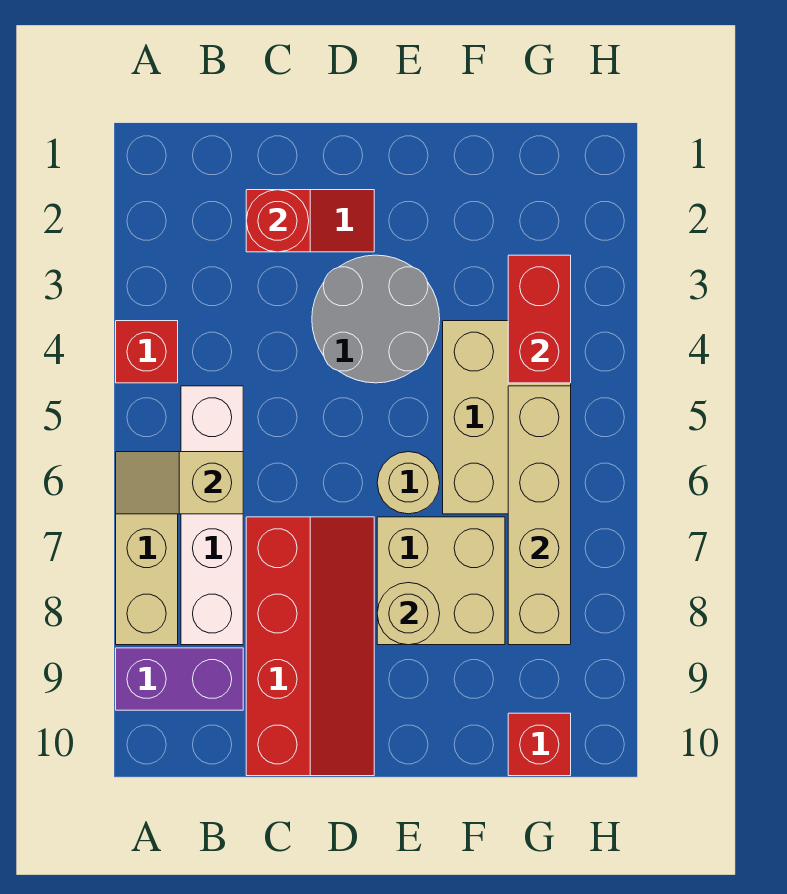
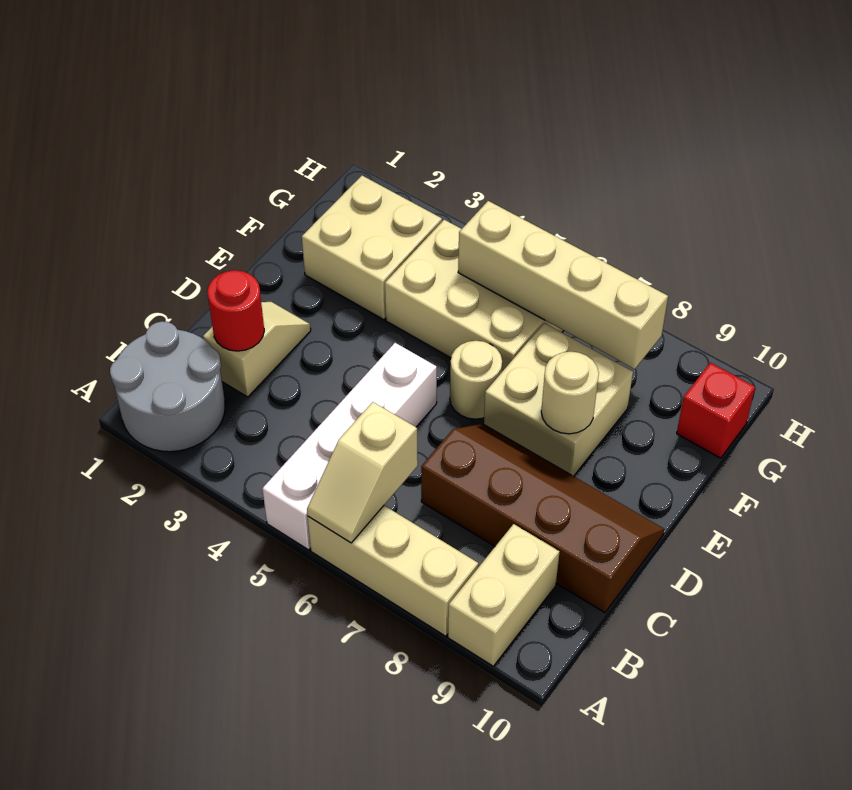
red brick A4 level 1 -> none
purple brick A9:B9 level 1 -> tan brick A9:B9 level 1
white brick B5:B8 level 1 -> white brick A5:D5 level 1
red slope C2:D2 level 1 top C -> tan slope C2:D2 level 1 top C
red slope C7:D10 level 1 top C -> brown slope C7:D10 level 1 top C
grey round brick D3:E4 level 1 -> grey round brick A1:B2 level 1
none -> tan brick F2:G3 level 1
red brick G3:G4 level 2 -> none

